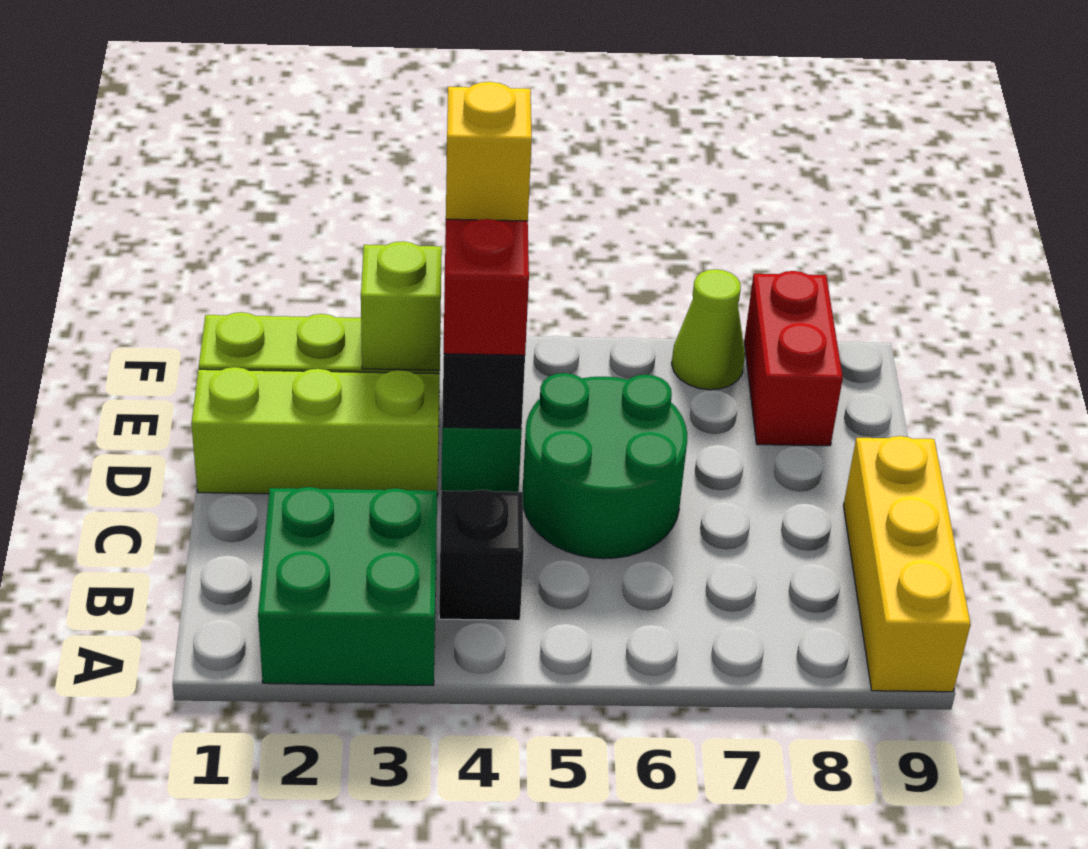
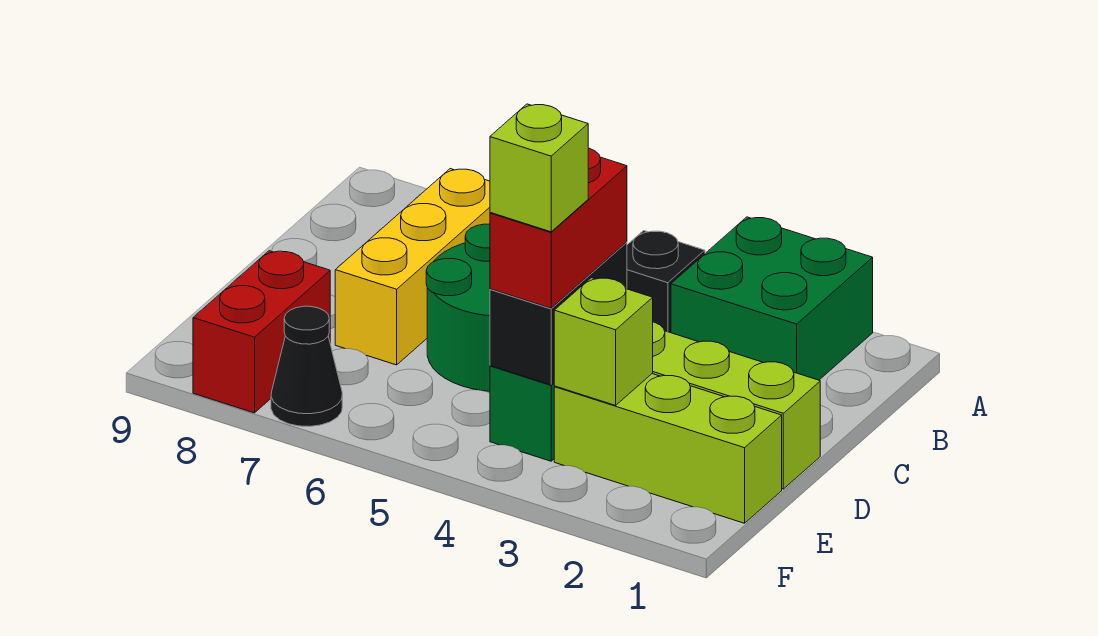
yellow brick A9:C9 level 1 -> yellow brick B7:D7 level 1
yellow brick E4 level 4 -> lime brick E4 level 4
lime cone F7 level 1 -> black cone F7 level 1

